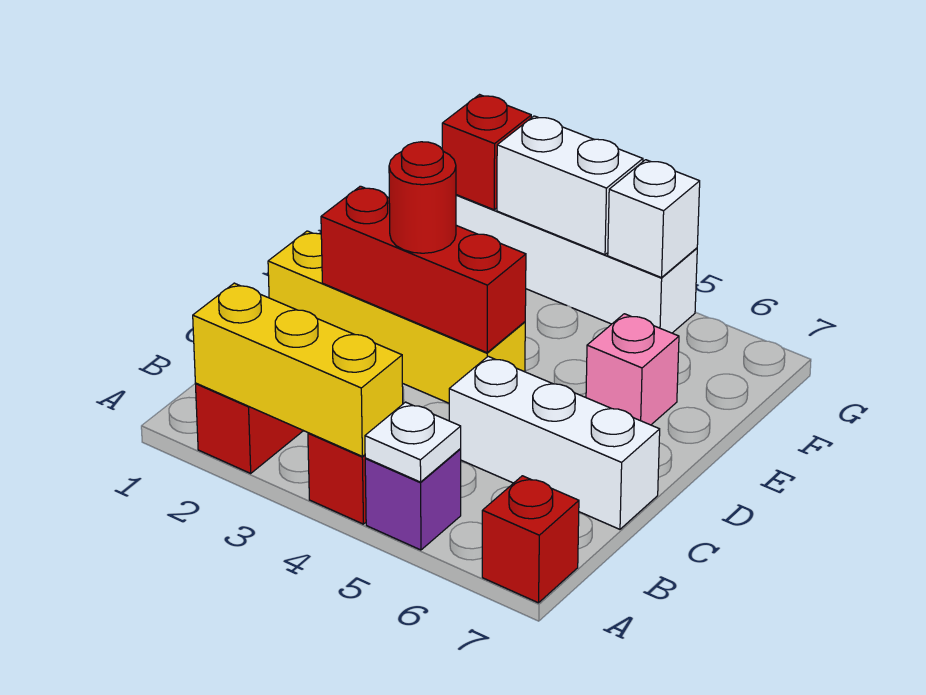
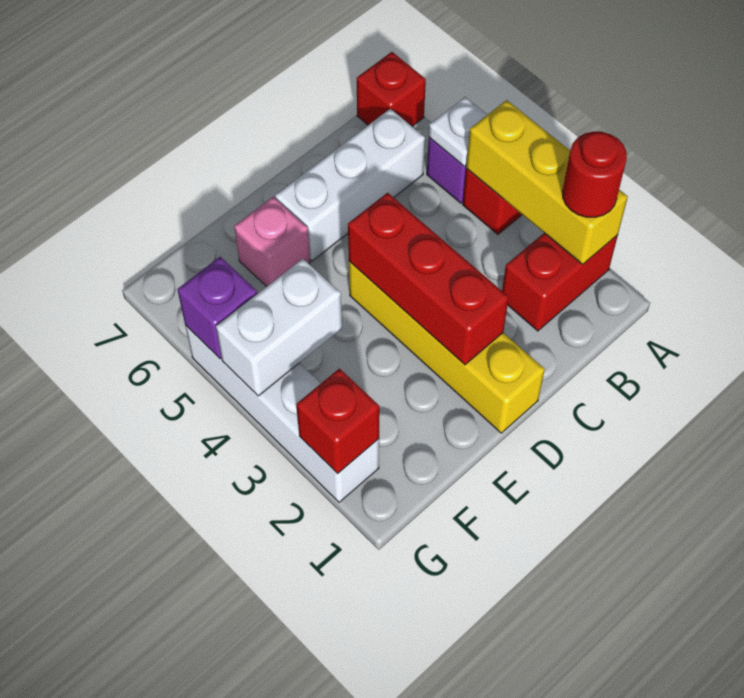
white brick C5:C7 level 1 -> white brick B6:D6 level 1
red round brick D3 level 3 -> red round brick A2 level 3
white brick G3:G4 level 2 -> white brick F4:G4 level 2
white brick G5 level 2 -> purple brick G5 level 2

